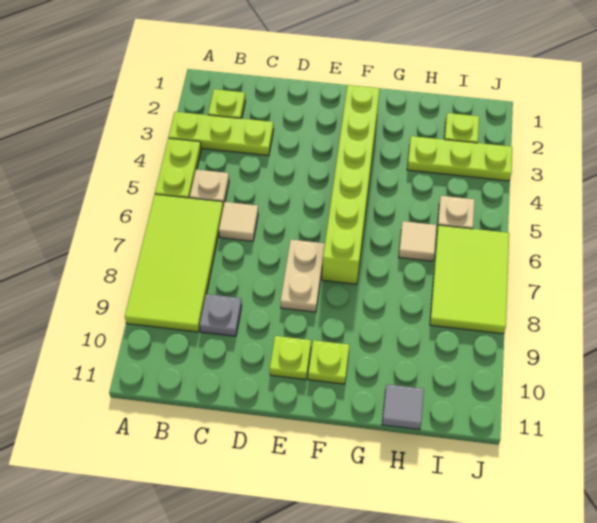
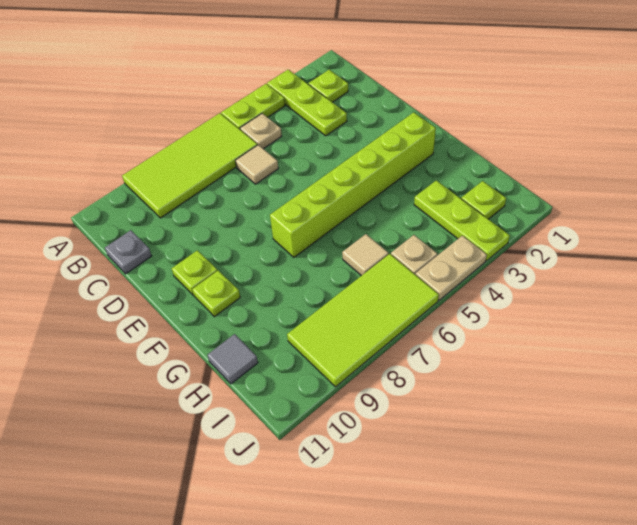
grey plate C9 level 1 -> grey plate C11 level 1
tan plate E7:E8 level 1 -> tan plate J4:J5 level 1
lime tile I6:J8 level 1 -> lime tile I6:J9 level 1

